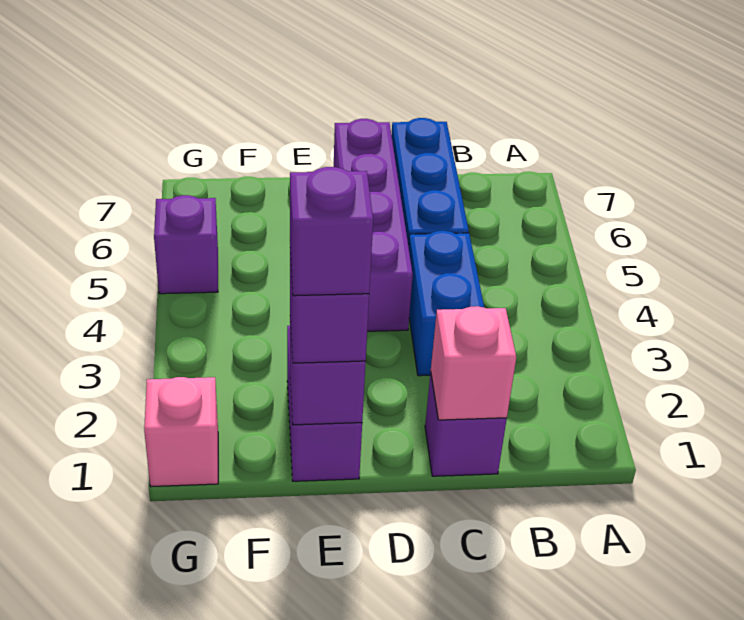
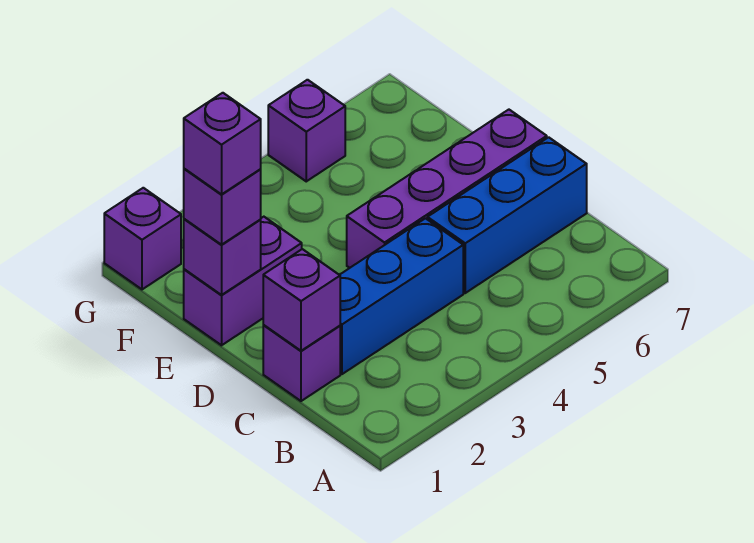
pink brick C1 level 2 -> purple brick C1 level 2
blue brick C3:C4 level 1 -> blue brick C2:C4 level 1
pink brick G1 level 1 -> purple brick G1 level 1

